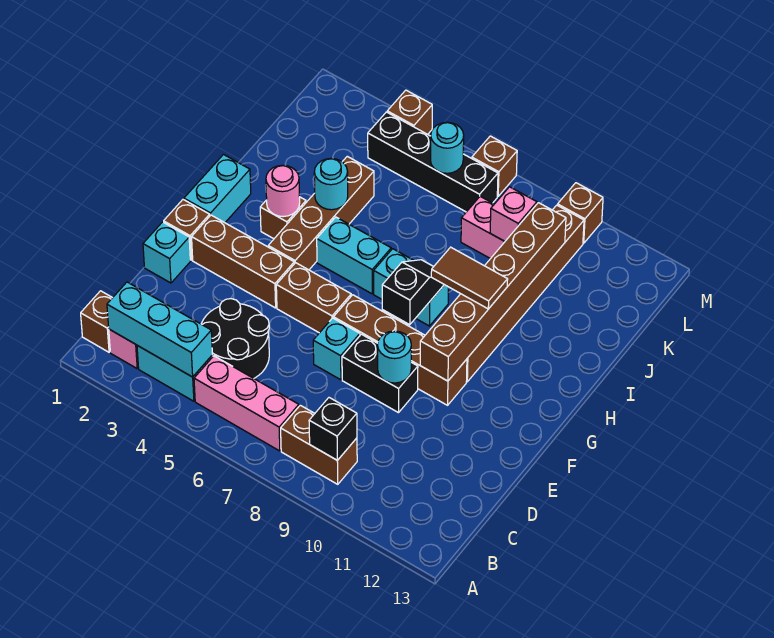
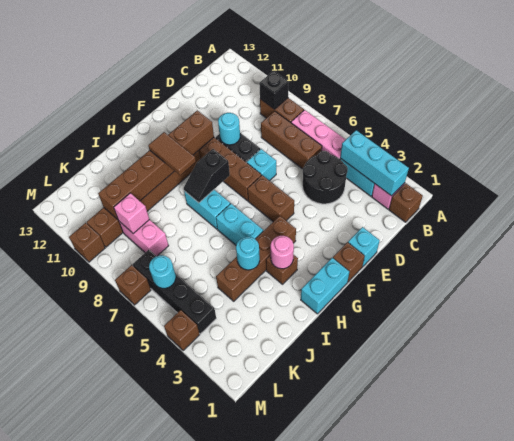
brown brick F2:F4 level 1 -> brown brick C6:C8 level 1

